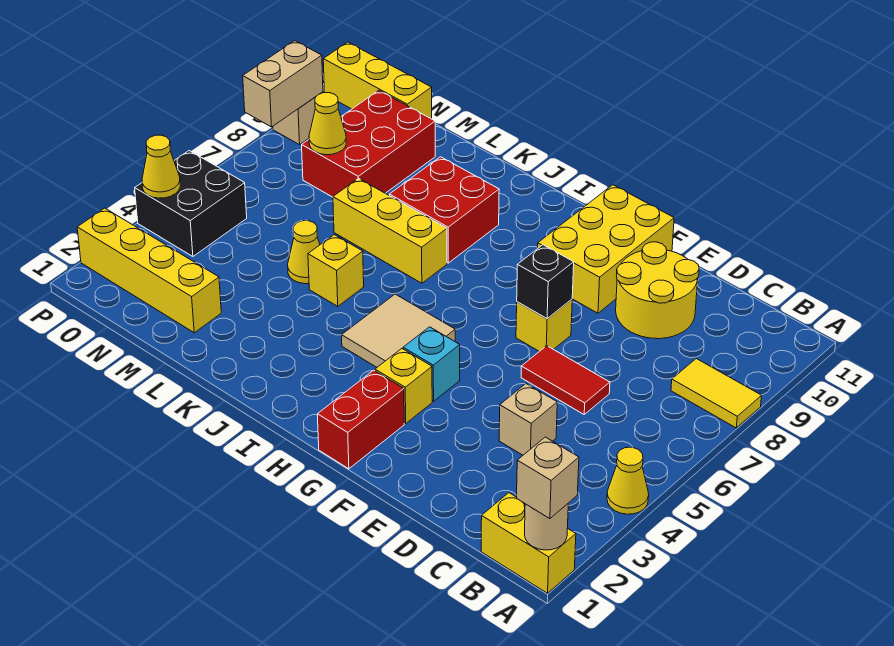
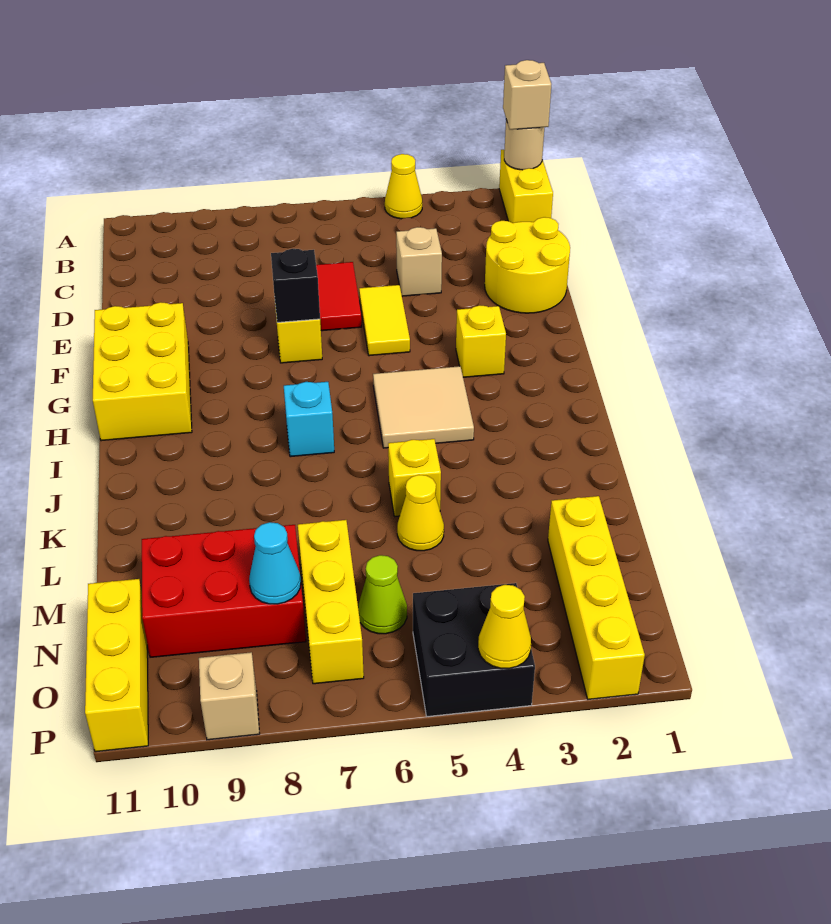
yellow tile A8:B8 level 1 -> yellow tile E5:F5 level 1
yellow round brick D9:E10 level 1 -> yellow round brick D1:E2 level 1
yellow brick F9:G11 level 1 -> yellow brick F10:H11 level 1
red brick G1:G2 level 1 -> none
cyan brick G4 level 1 -> cyan brick I7 level 1
yellow brick J7:L7 level 1 -> yellow brick M7:O7 level 1
red brick J8:K9 level 1 -> none
none -> lime cone N6 level 1
yellow cone N8 level 2 -> cyan cone N8 level 2
tan brick P8:P9 level 2 -> none

